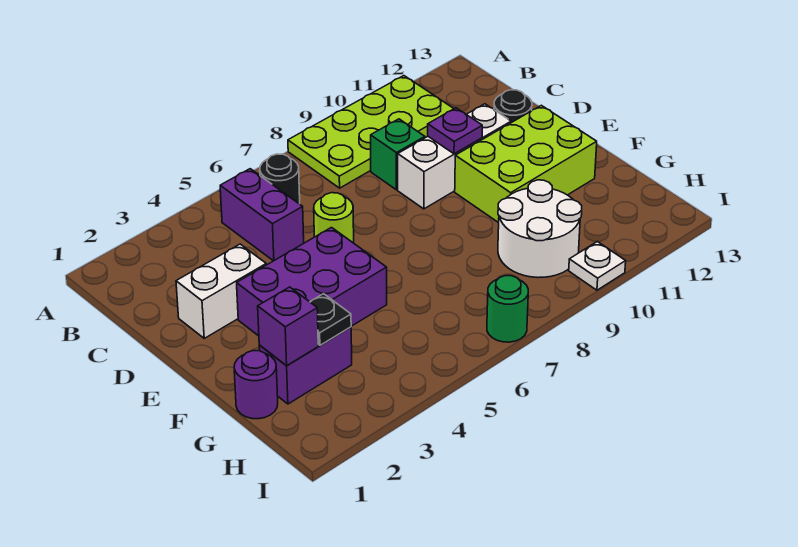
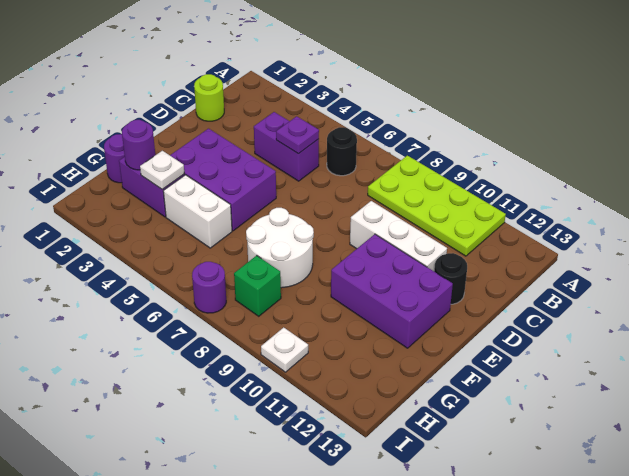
purple brick B5:C5 level 1 -> purple brick C4:C5 level 1
green brick C9 level 1 -> green brick H8 level 1
white brick D2:D3 level 1 -> white brick G4:G5 level 1
lime round brick D6 level 1 -> lime round brick C1 level 1
purple plate D10 level 2 -> purple plate C5 level 2
lime brick E10:F12 level 1 -> purple brick E10:F12 level 1
purple brick G2 level 2 -> purple round brick G2 level 2
black plate G3 level 2 -> white plate G3 level 2
white round brick G9:H10 level 1 -> white round brick F7:G8 level 1
green round brick I7 level 1 -> purple round brick I7 level 1

